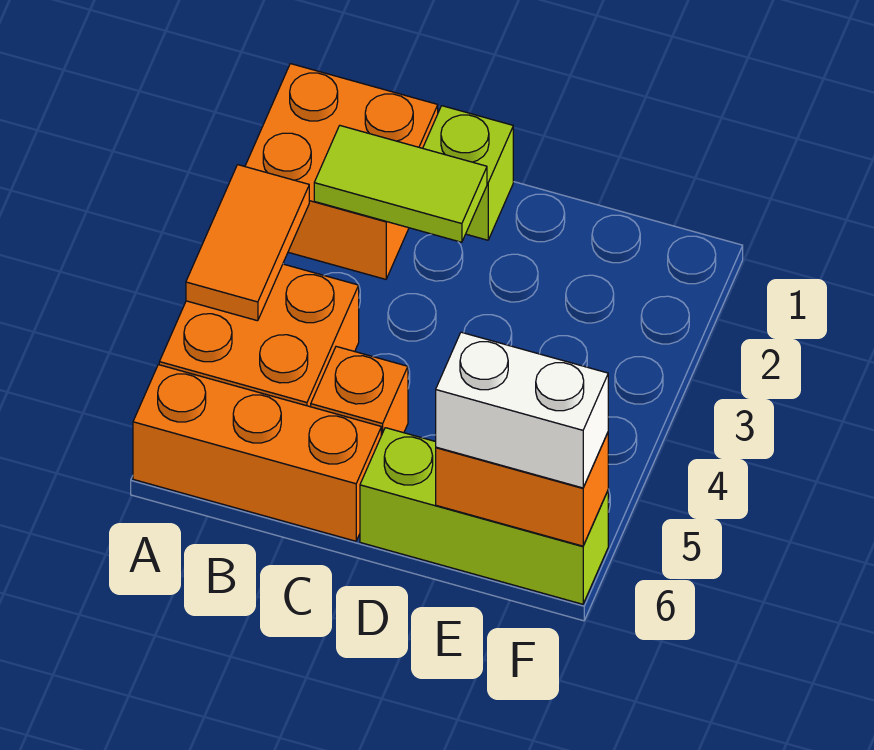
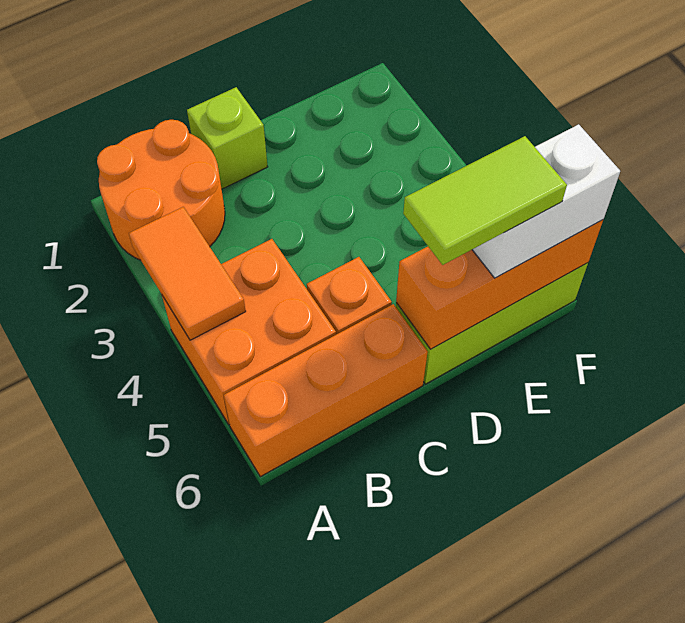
orange brick A1:B2 level 1 -> orange round brick A1:B2 level 1
lime tile B2:C2 level 2 -> lime tile D6:E6 level 4
orange brick E6:F6 level 2 -> orange brick D6:F6 level 2

